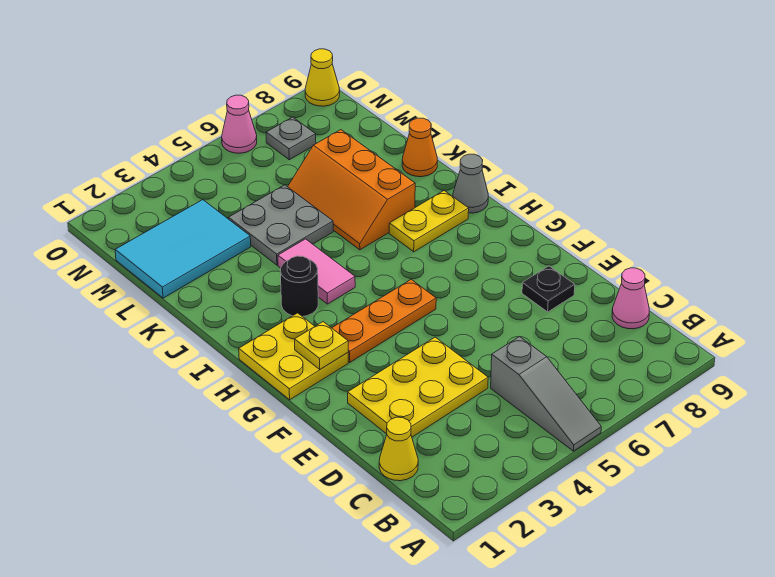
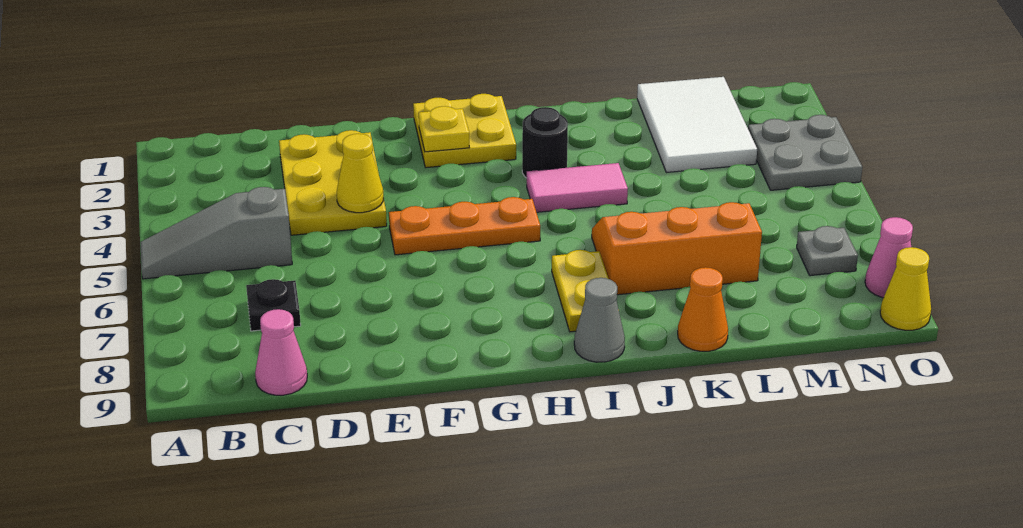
yellow cone C1 level 1 -> yellow cone E4 level 2
black plate E8 level 1 -> black plate C7 level 1
orange plate G3:G5 level 1 -> orange plate F5:H5 level 1
grey plate K4:L5 level 1 -> grey plate N3:O4 level 1
cyan tile L1:M3 level 1 -> white tile L1:M3 level 1
pink cone O6 level 1 -> pink cone O8 level 1

